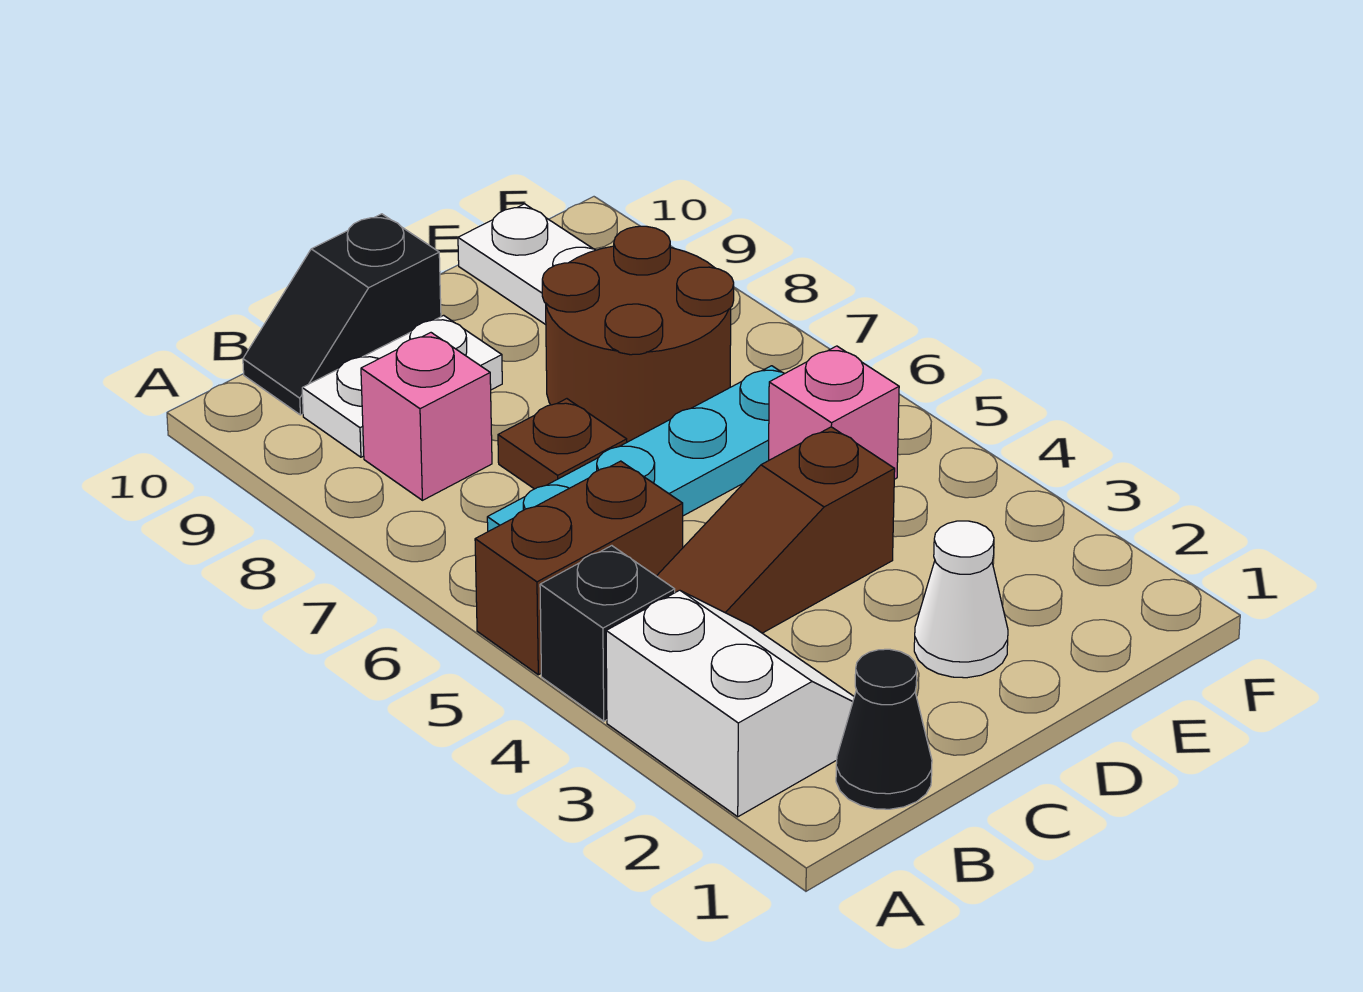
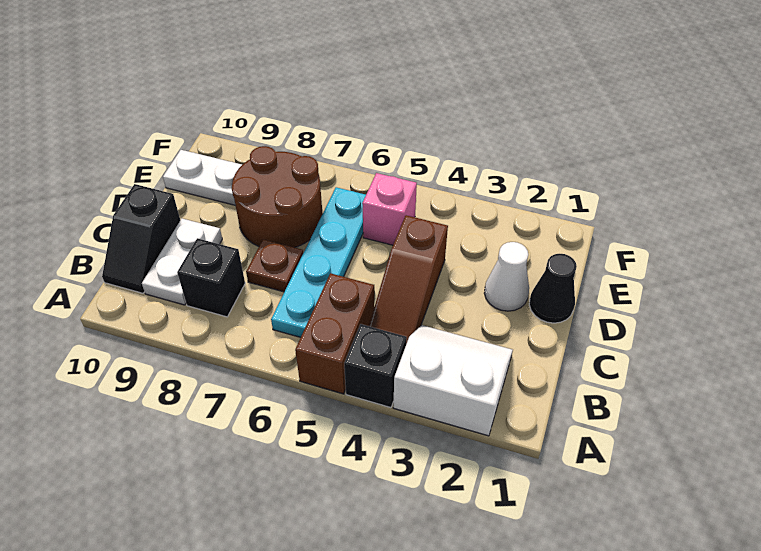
black cone B1 level 1 -> black cone D1 level 1
pink brick B8 level 1 -> black brick B8 level 1

